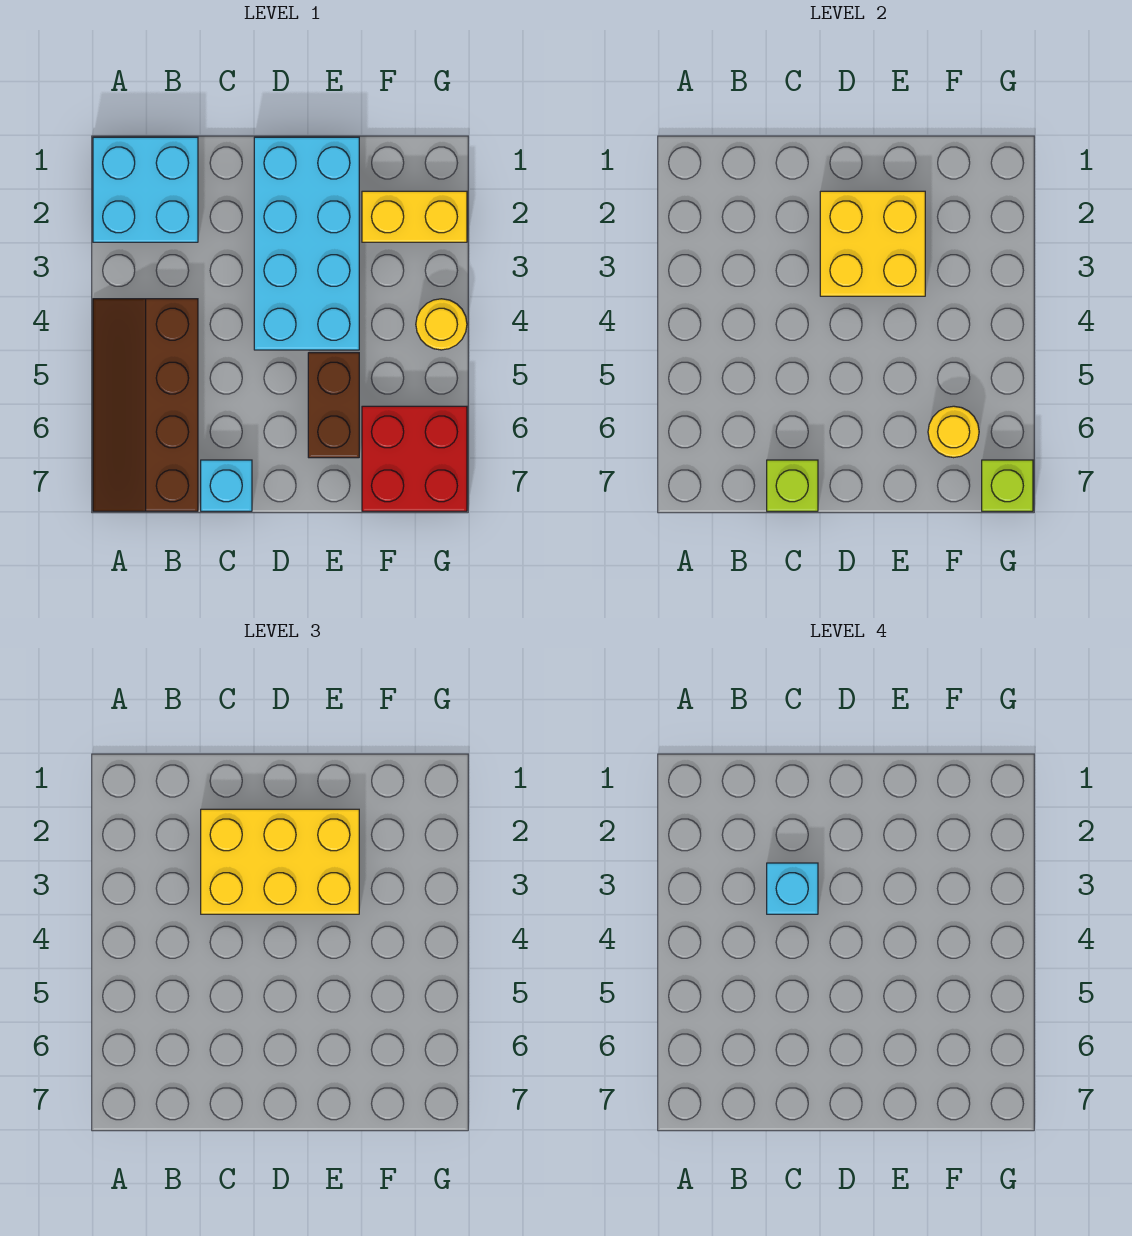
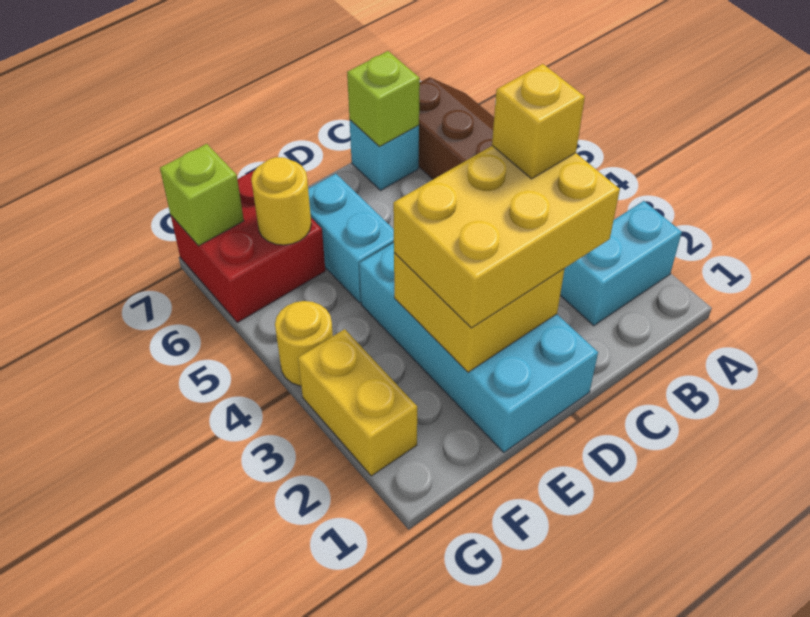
cyan brick A1:B2 level 1 -> cyan brick A2:B2 level 1
cyan brick C3 level 4 -> yellow brick C3 level 4
brown brick E5:E6 level 1 -> cyan brick E5:E6 level 1
yellow brick F2:G2 level 1 -> yellow brick G2:G3 level 1

